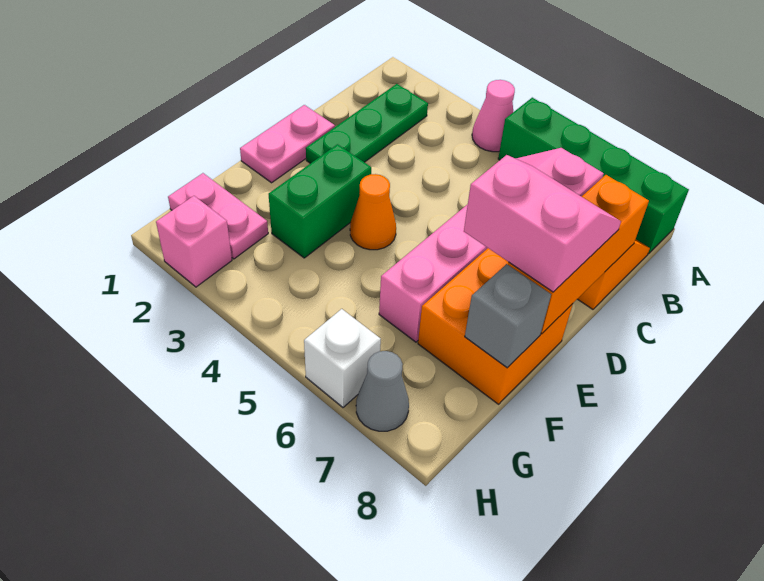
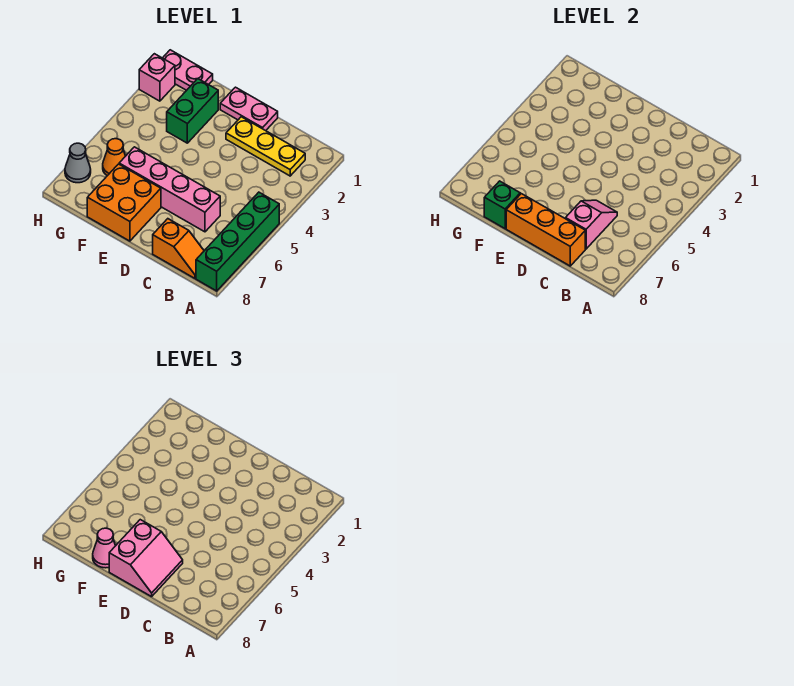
pink cone A4 level 1 -> pink cone F8 level 3
green plate B2:D2 level 1 -> yellow plate B2:D2 level 1
green brick E3:F3 level 1 -> green brick F2:F3 level 1
orange cone E4 level 1 -> orange cone G6 level 1
grey brick F8 level 2 -> green brick F8 level 2
pink plate G1:G2 level 1 -> pink plate G1:H1 level 1
white brick H6 level 1 -> none

